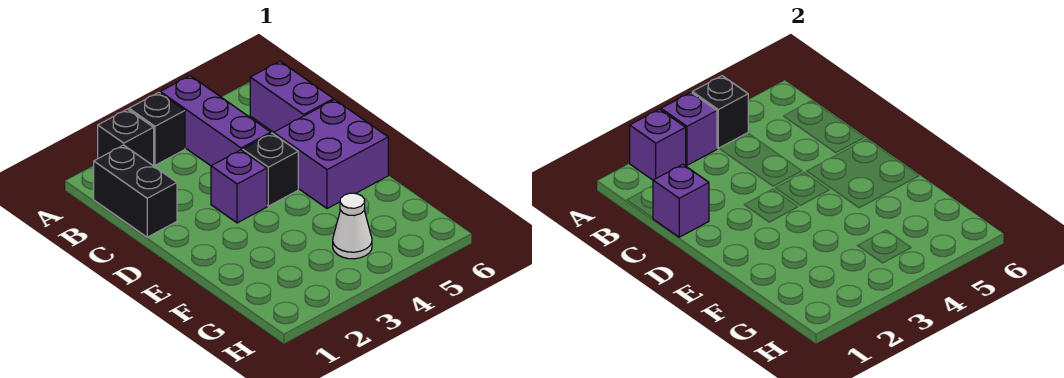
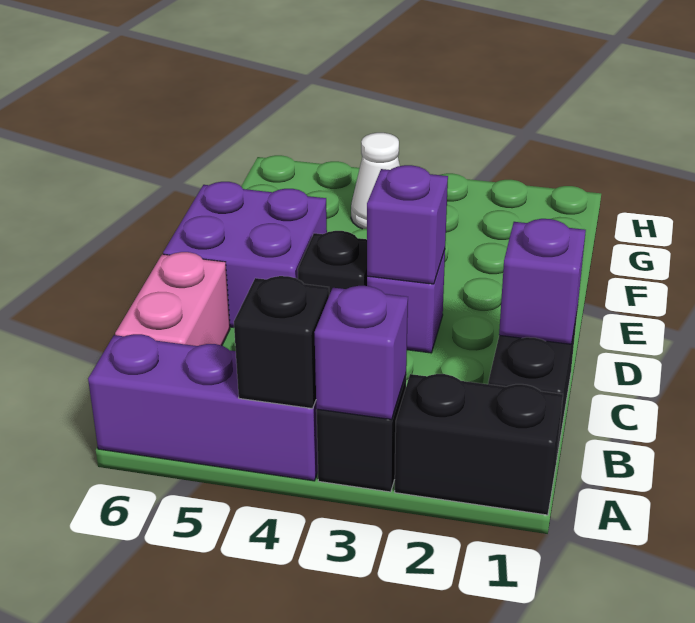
black brick A2 level 1 -> black brick A1:A2 level 1
purple brick A2 level 2 -> purple brick D3 level 2
purple brick A4:C4 level 1 -> purple brick A4:A6 level 1
purple brick B6:C6 level 1 -> pink brick B6:C6 level 1

